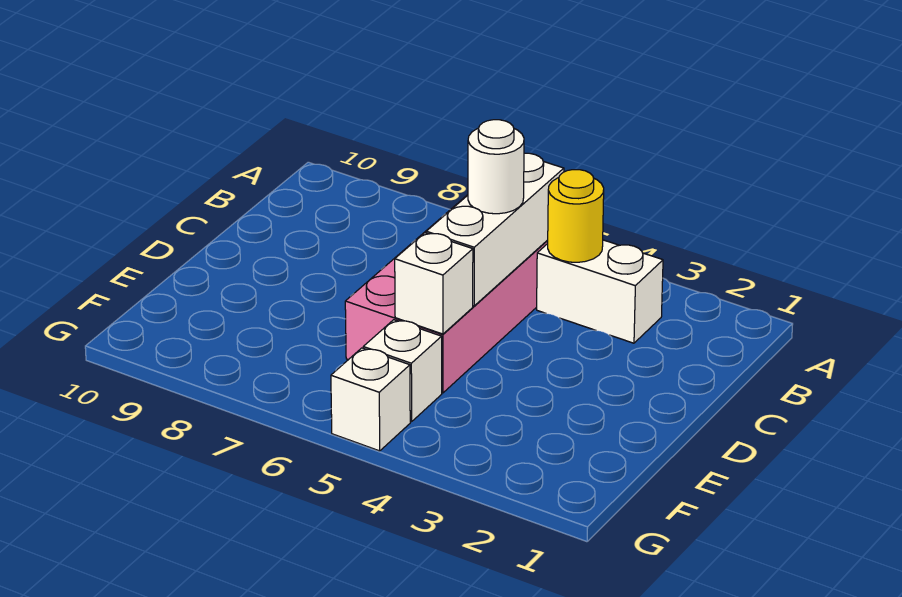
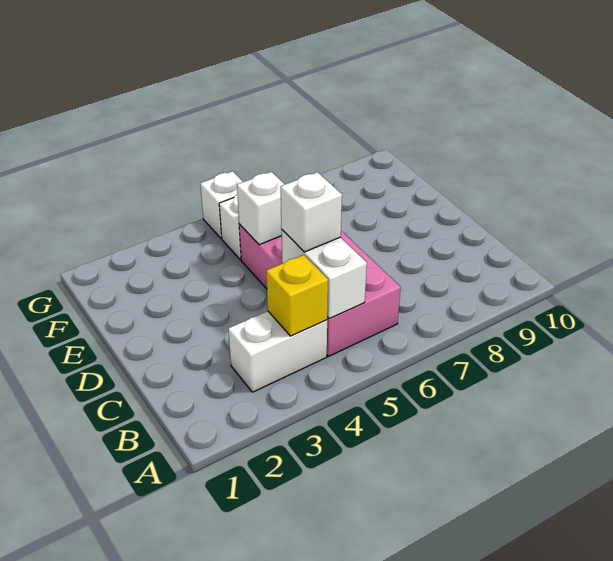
yellow round brick B4 level 2 -> yellow brick B4 level 2
white brick B5:D5 level 2 -> white brick B5:C5 level 2
white round brick C5 level 3 -> white brick C5 level 3

